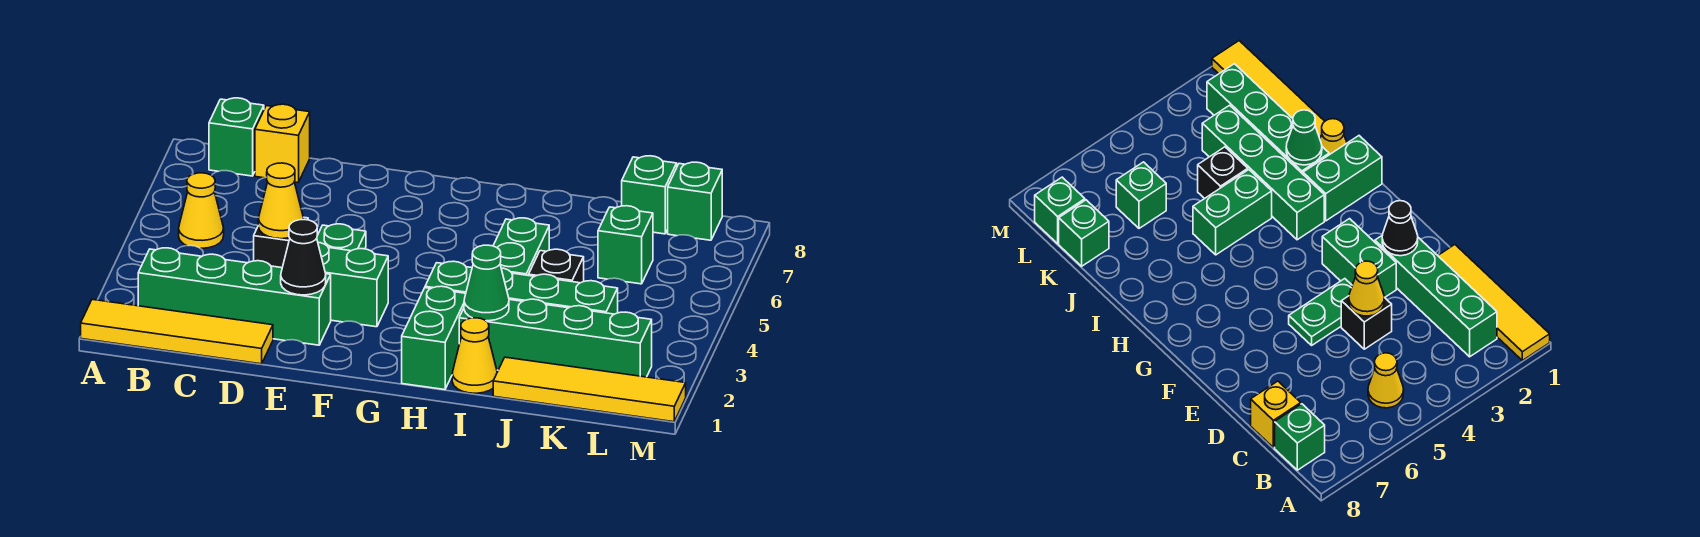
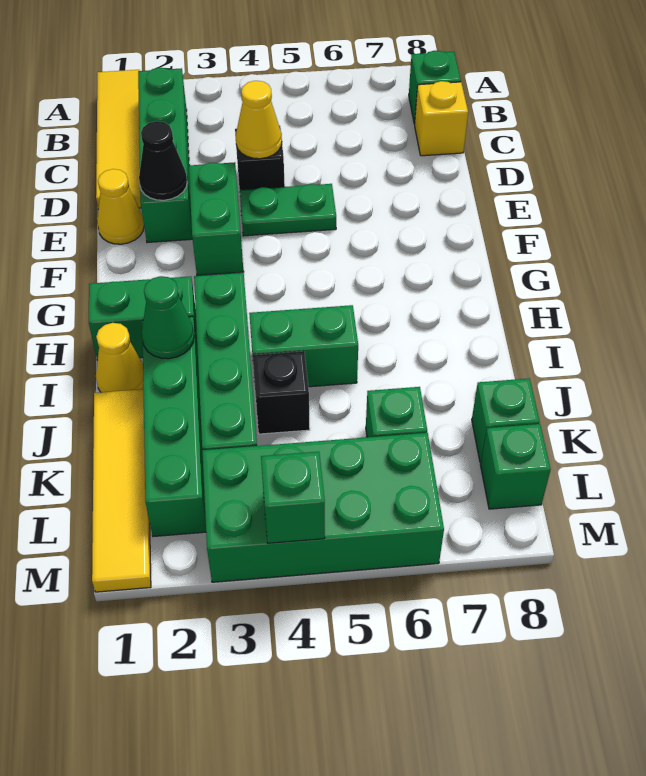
yellow cone B5 level 1 -> yellow cone E1 level 1
none -> green brick L3:M6 level 1
none -> green brick M4 level 2

